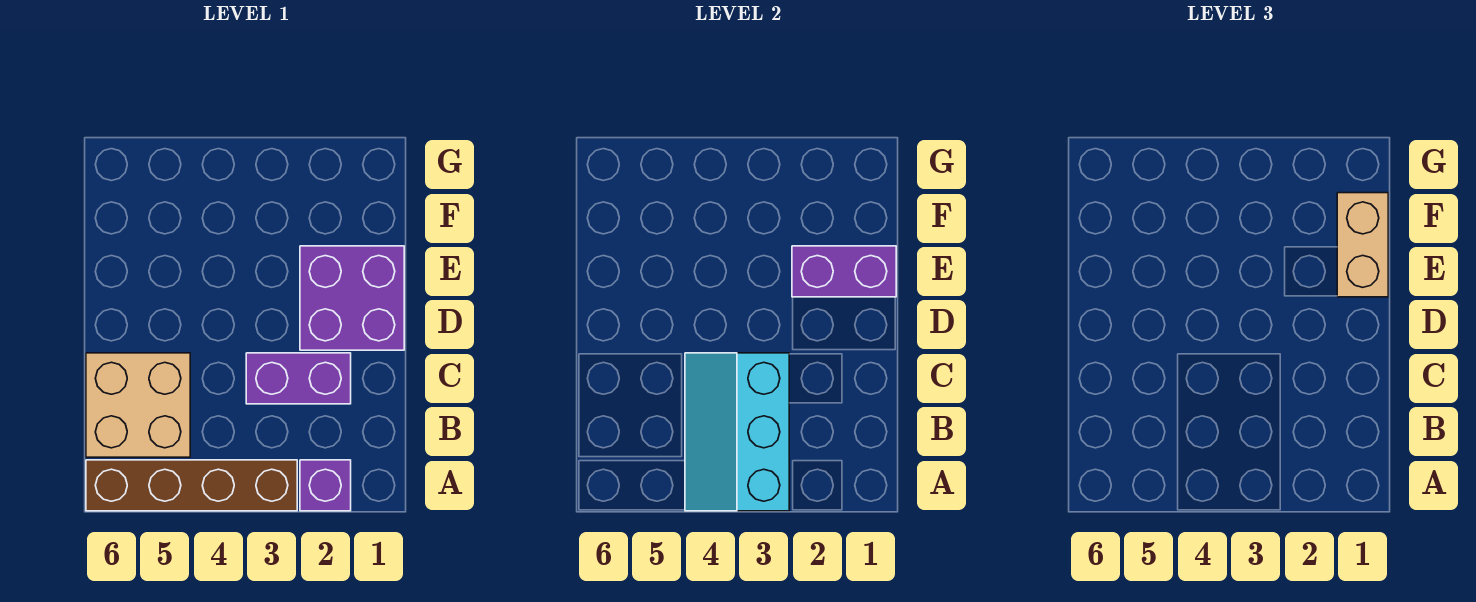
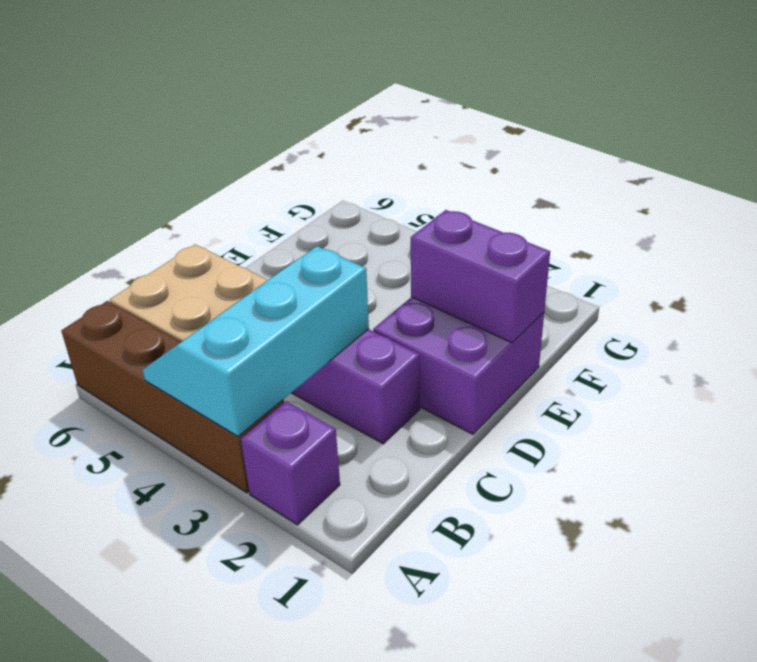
tan brick E1:F1 level 3 -> none

